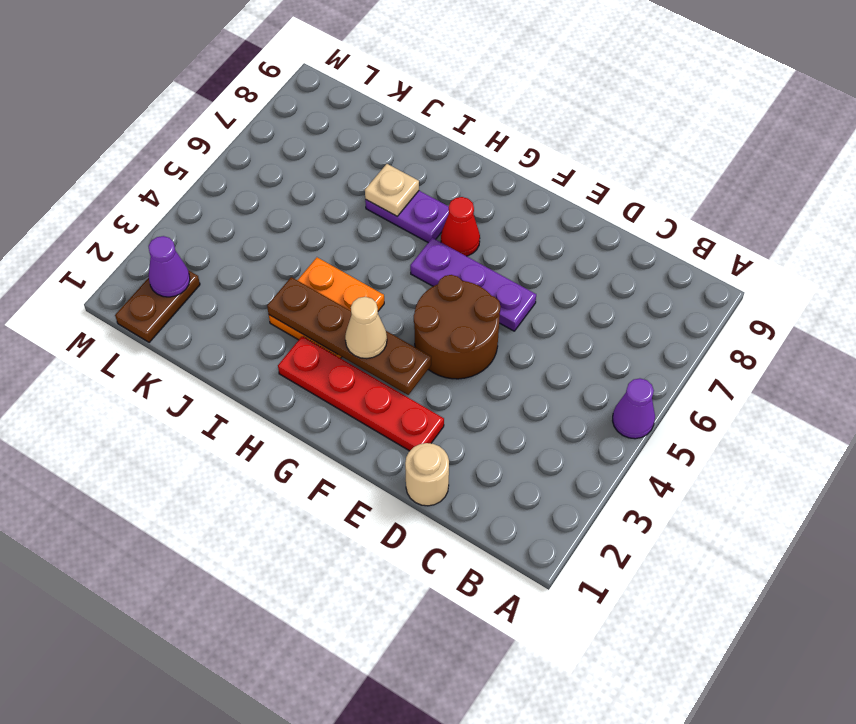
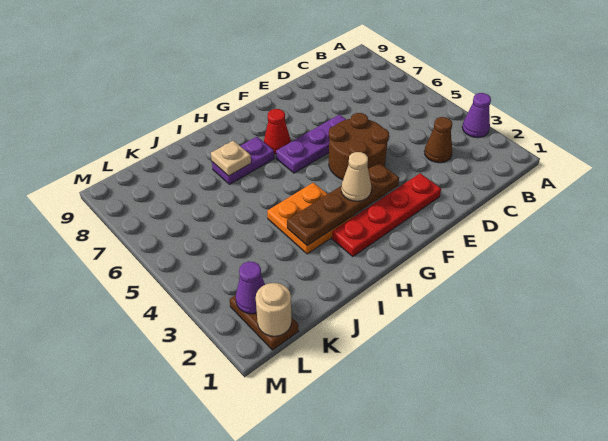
purple cone A5 level 1 -> purple cone A3 level 1
none -> brown cone C3 level 1
tan round brick D1 level 1 -> tan round brick L1 level 2

